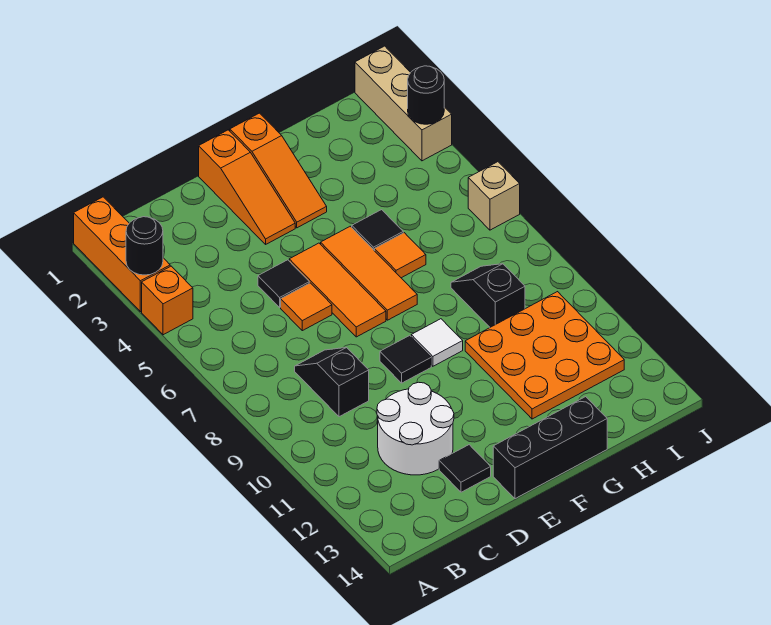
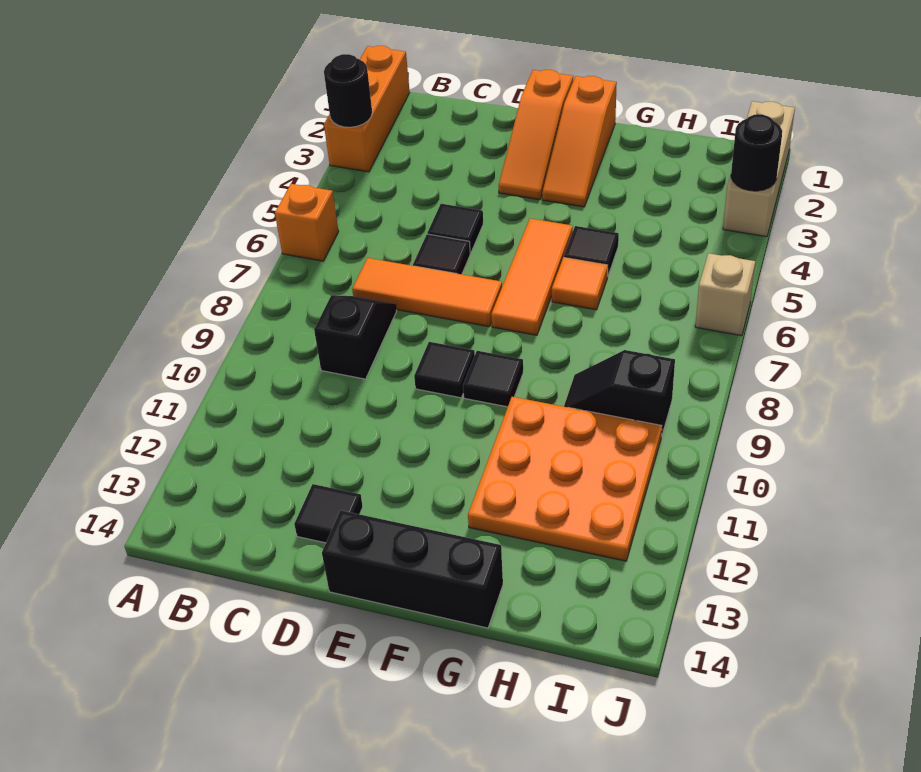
orange brick A4 level 1 -> orange brick A6 level 1
white round brick C11:D12 level 1 -> none
orange tile D6 level 1 -> black tile D6 level 1
orange tile E5:E7 level 1 -> orange tile C7:E7 level 1
white tile F9 level 1 -> black tile F9 level 1
black slope H8:H9 level 1 top 9 -> black slope H9:I9 level 1 top I

